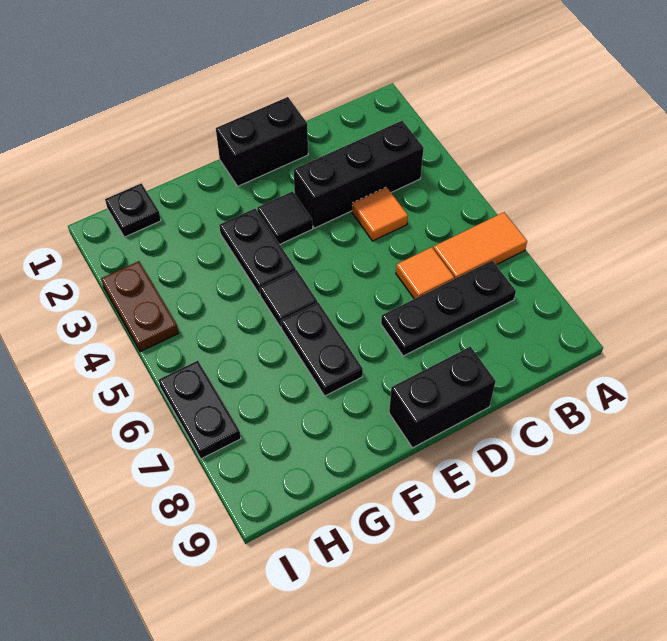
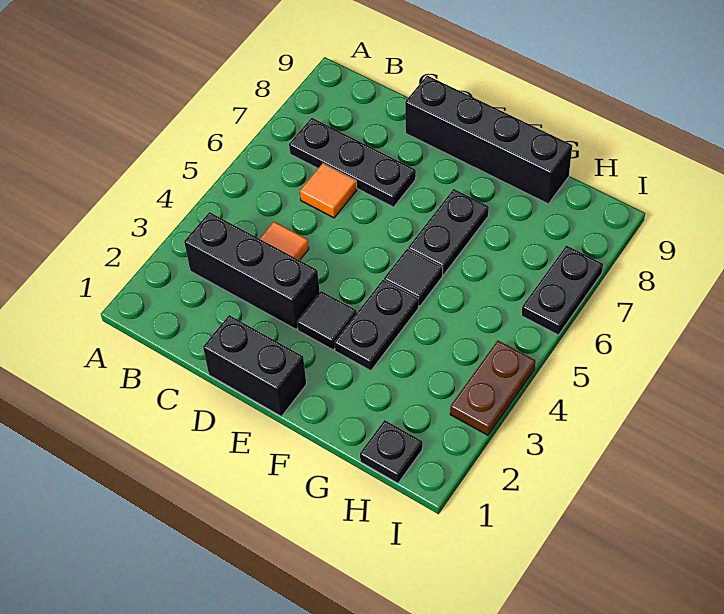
orange tile A6:B6 level 1 -> none
black brick D9:E9 level 1 -> black brick D9:G9 level 1

